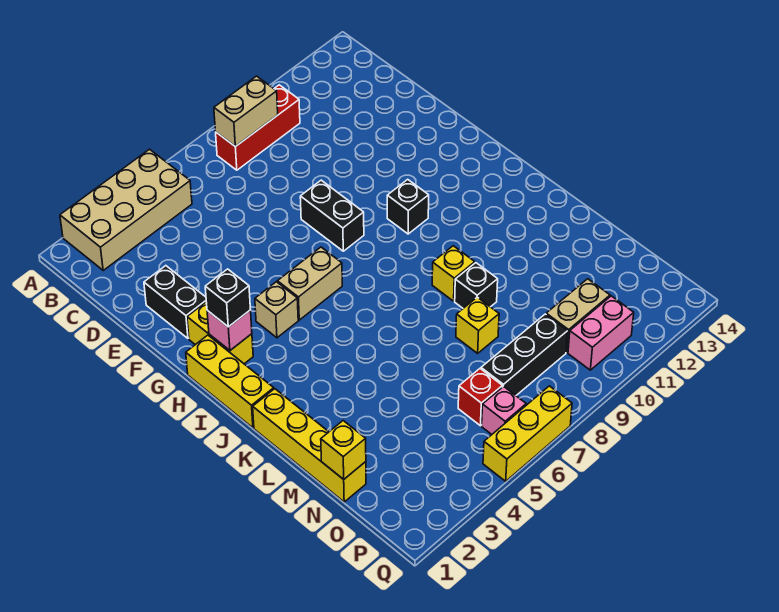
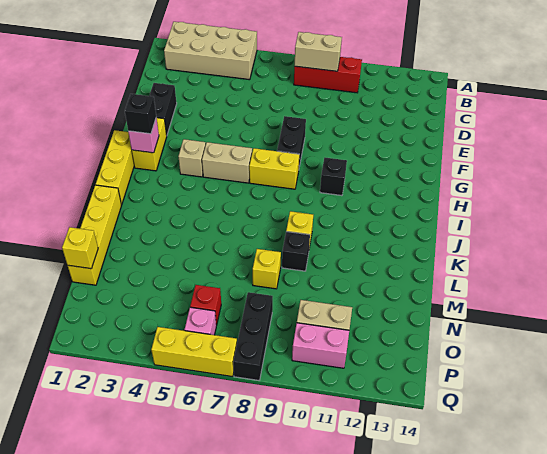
none -> yellow brick H7:H8 level 1
black brick O7:O9 level 1 -> black brick O8:Q8 level 1

